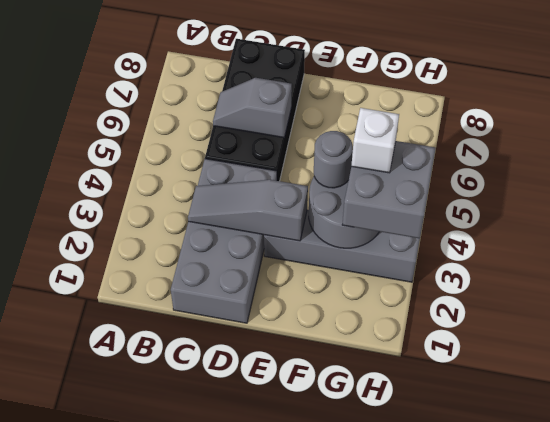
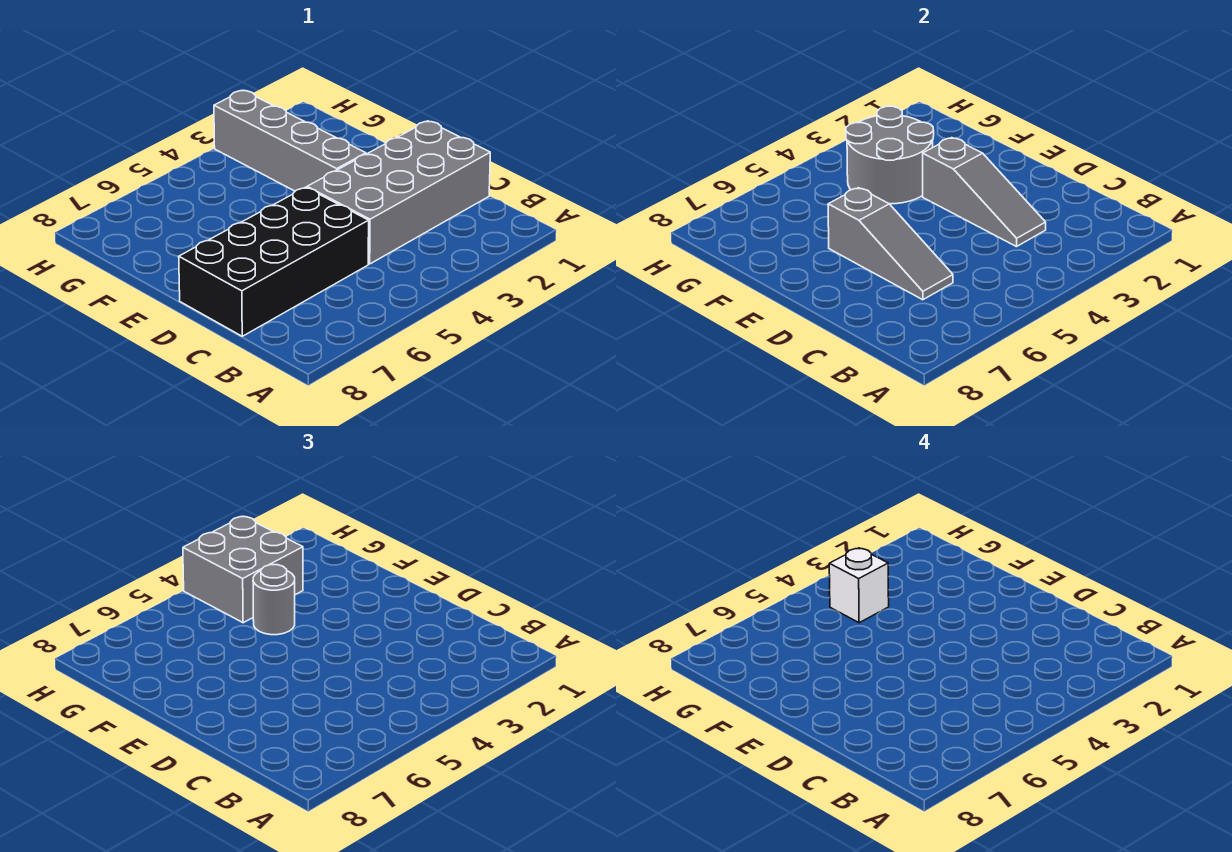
grey slope C6:D6 level 2 top D -> grey slope C6:E6 level 2 top E

